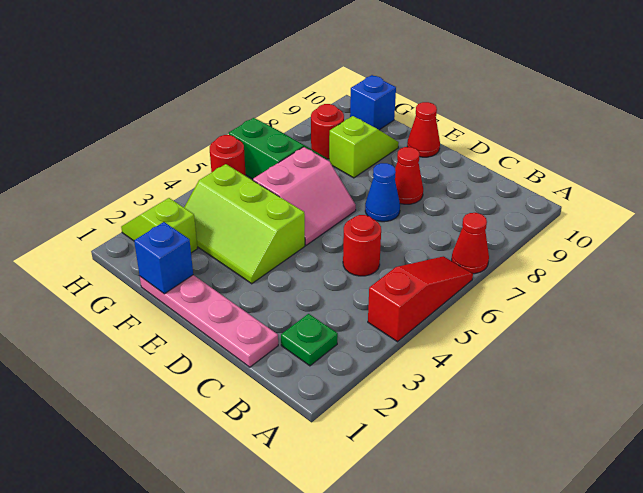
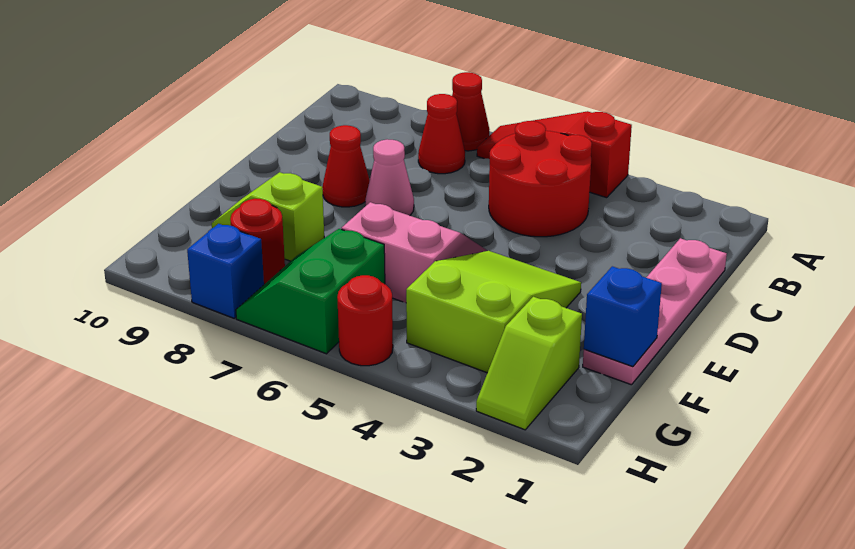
green plate B2 level 1 -> none
red round brick C5 level 1 -> red round brick B4:C5 level 1
blue cone D7 level 1 -> pink cone D7 level 1
lime slope E3:G4 level 1 top 4 -> lime slope E3:G4 level 1 top G
red cone E10 level 1 -> red cone B7 level 1
blue brick G10 level 1 -> blue brick H8 level 1

